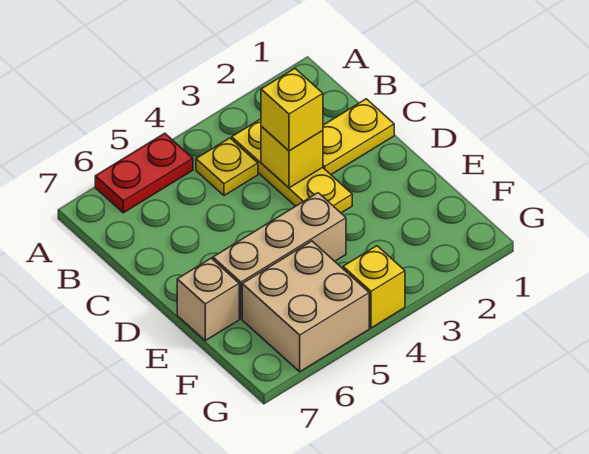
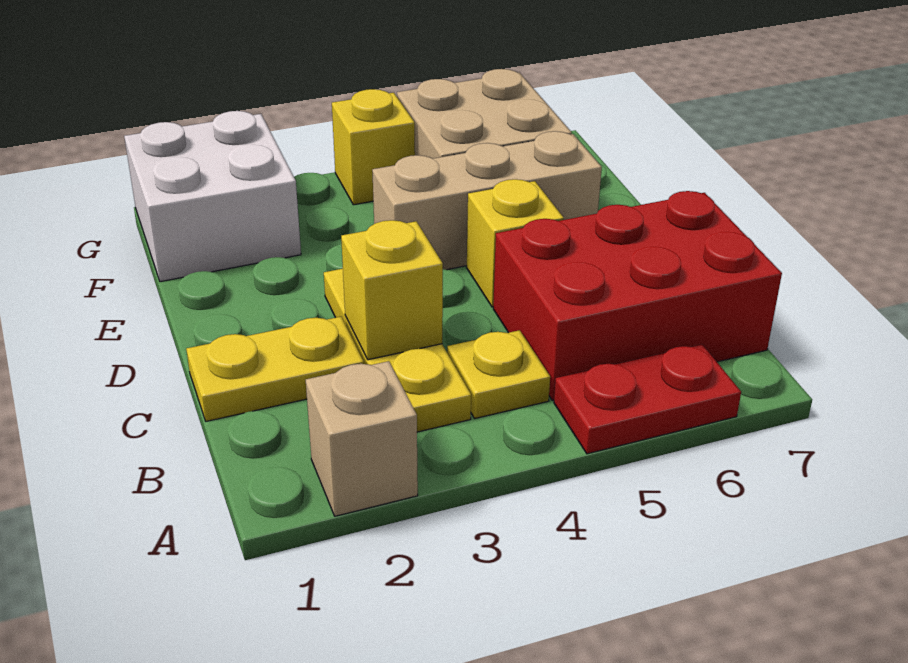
none -> red brick B5:C7 level 1
yellow brick C3 level 3 -> yellow brick D5 level 1
tan brick E7 level 1 -> tan brick A2 level 1
none -> white brick F1:G2 level 1

